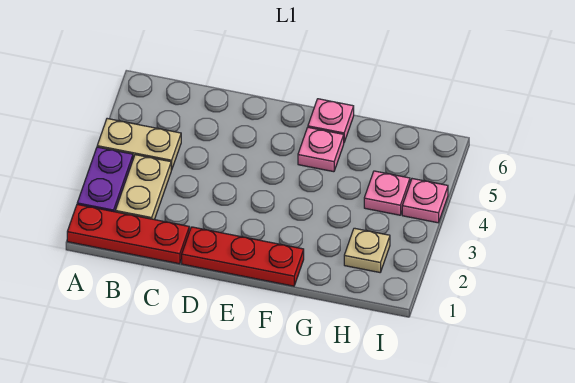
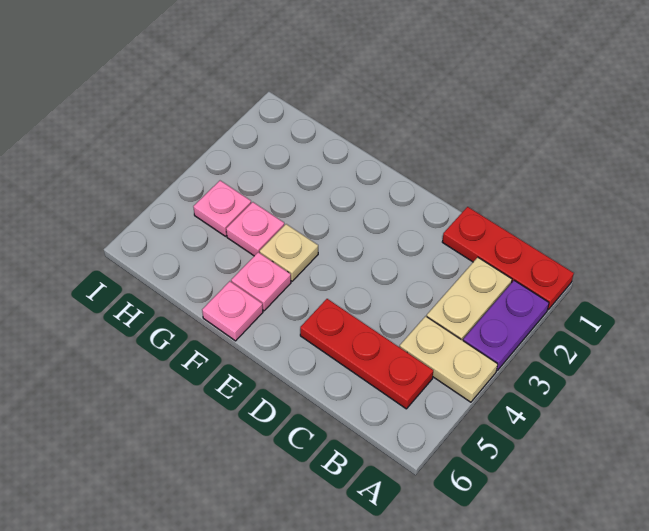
red plate D1:F1 level 1 -> red plate B5:D5 level 1
tan plate H2 level 1 -> tan plate F4 level 1
pink plate I4 level 1 -> pink plate G4 level 1

